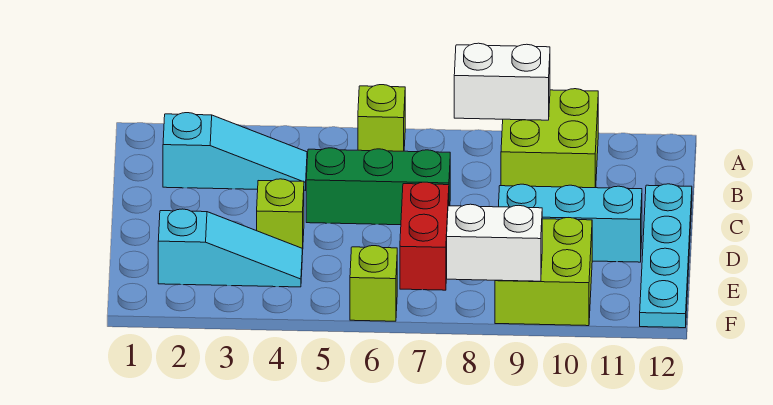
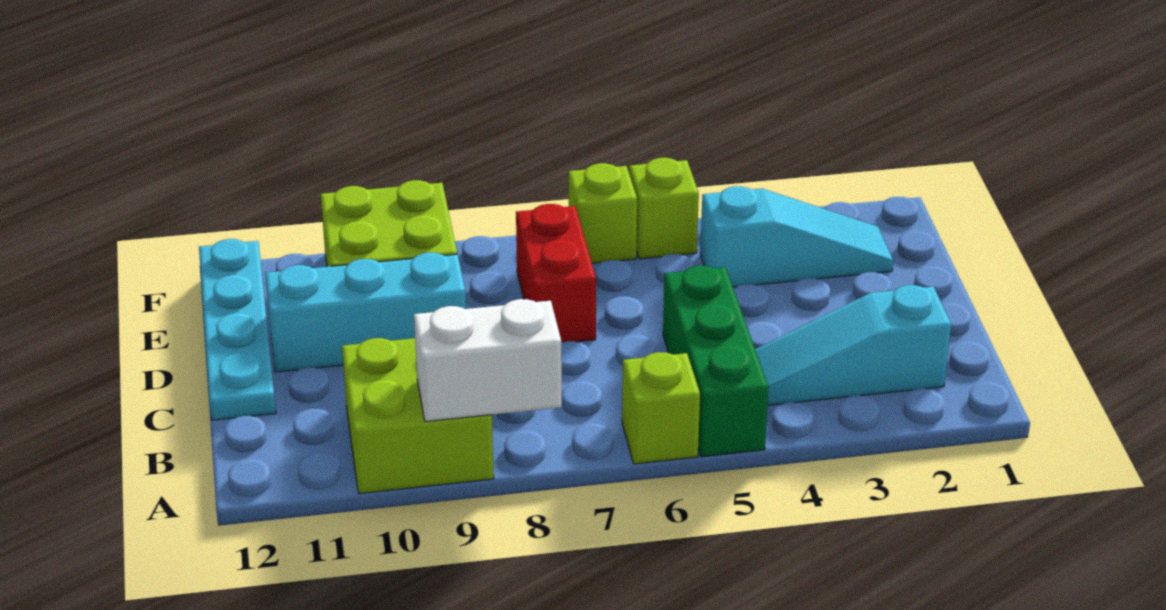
green brick C5:C7 level 1 -> green brick A5:C5 level 1
lime brick D4 level 1 -> lime brick F5 level 1
cyan slope E2:E4 level 1 top 2 -> cyan slope E2:E4 level 1 top 4
white brick F8:F9 level 2 -> none

